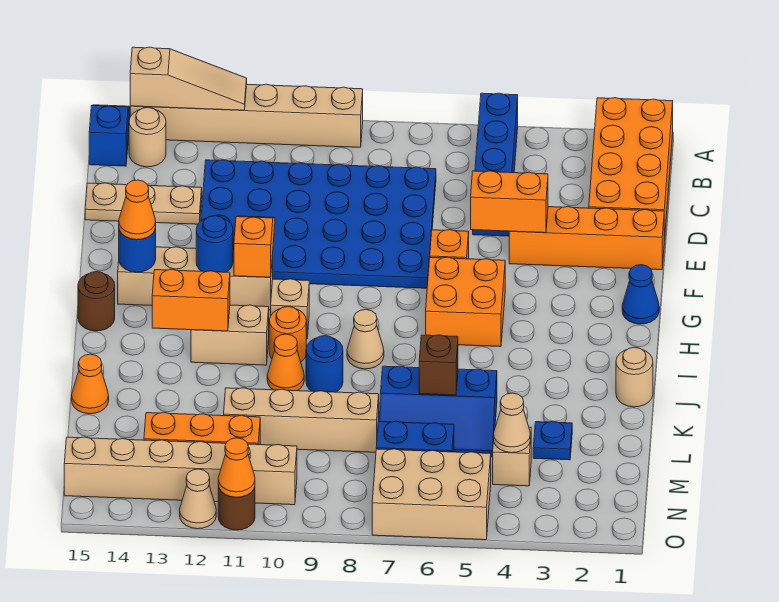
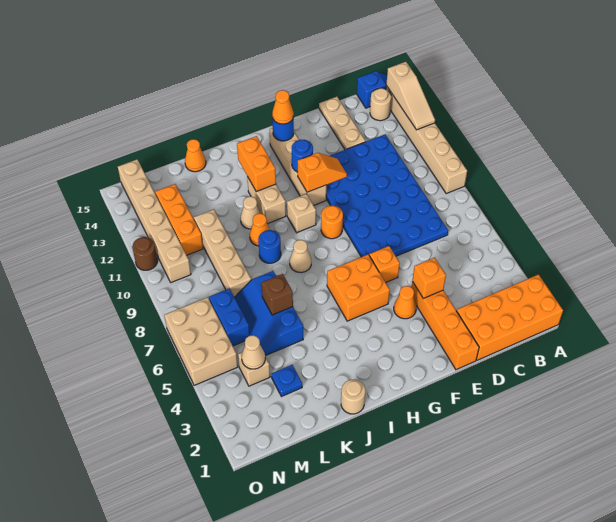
blue brick A5:D5 level 1 -> none
orange brick E4:E5 level 2 -> orange brick E4 level 2
blue cone G1 level 1 -> none
brown round brick H15 level 1 -> none
orange round brick I10 level 1 -> orange round brick G9 level 1
orange cone O11 level 2 -> orange cone F4 level 1
tan cone O12 level 1 -> tan cone J11 level 1

